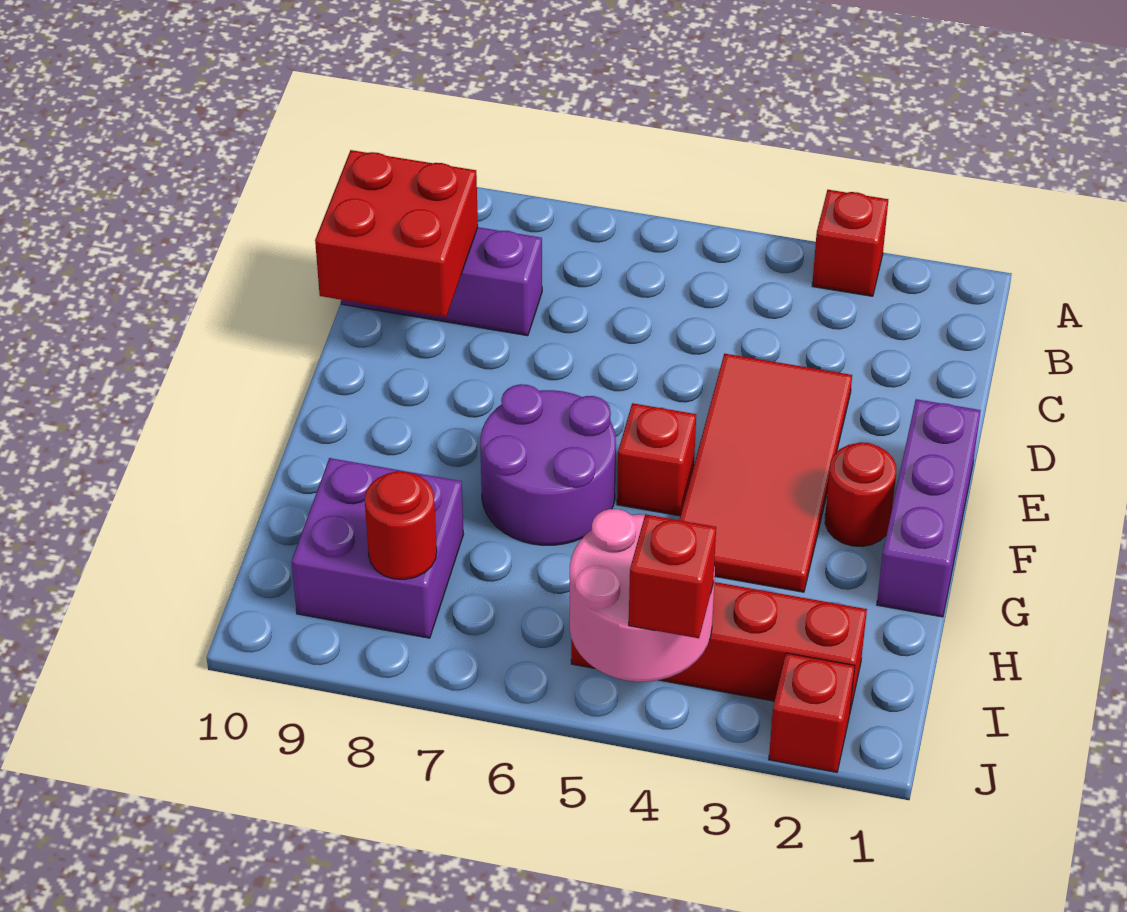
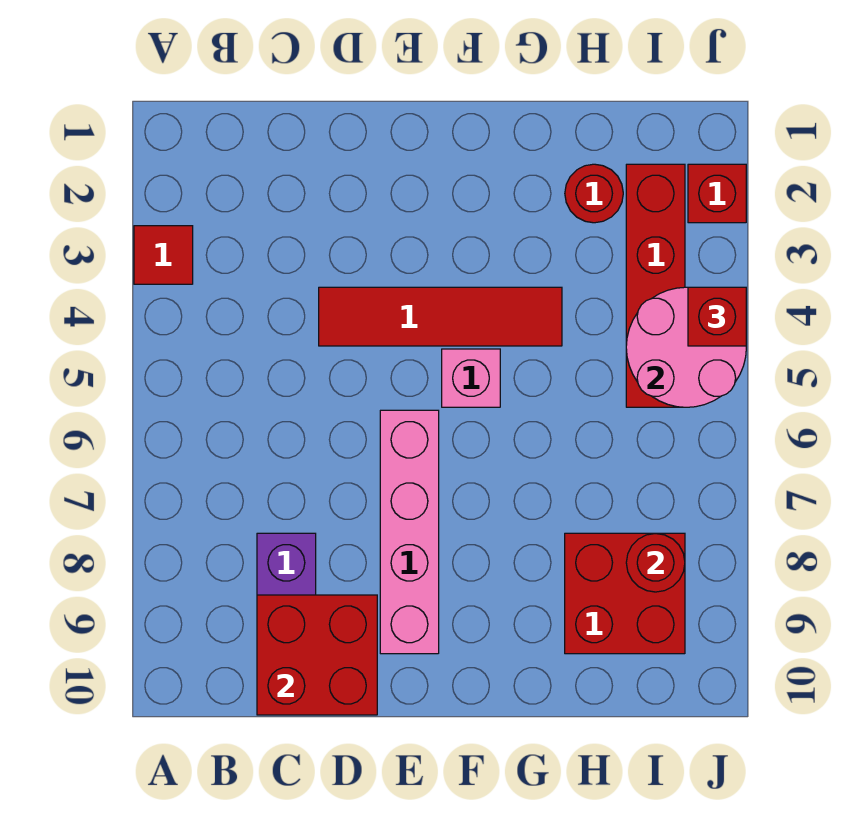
red brick A3 level 1 -> red tile A3 level 1
red tile D3:G4 level 1 -> red tile D4:G4 level 1
purple brick E1:G1 level 1 -> none
none -> pink brick E6:E9 level 1
red round brick F2 level 1 -> red round brick H2 level 1
red brick F5 level 1 -> pink brick F5 level 1
purple round brick F6:G7 level 1 -> none
purple brick H8:I9 level 1 -> red brick H8:I9 level 1

